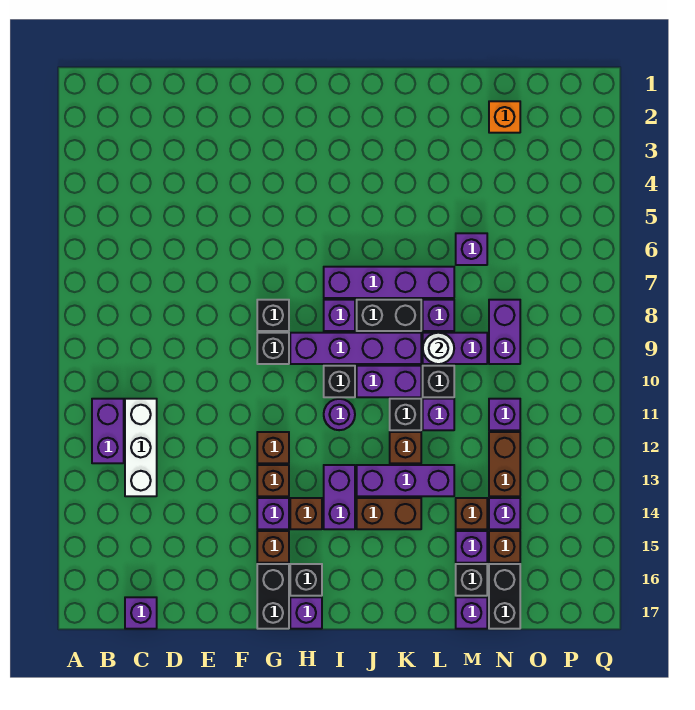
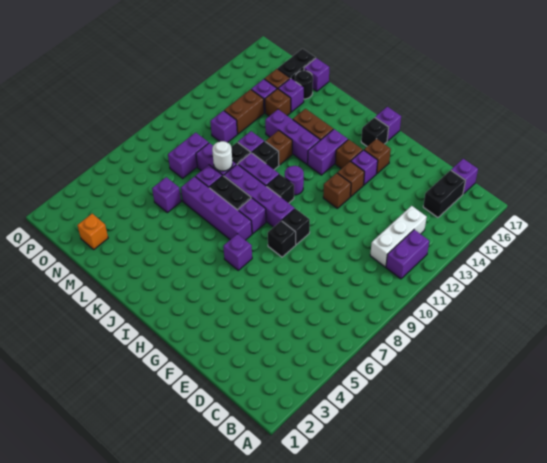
black brick G16:G17 level 1 -> black brick C15:C16 level 1
none -> purple brick H6 level 1
black brick M16 level 1 -> black round brick M16 level 1

